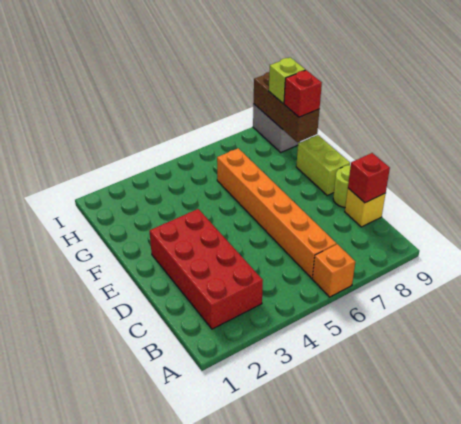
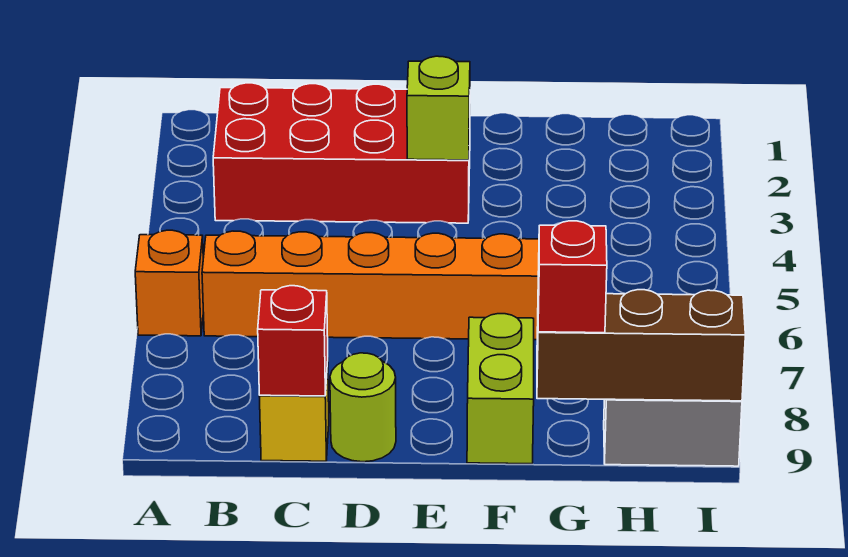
lime brick E9:F9 level 1 -> lime brick F8:F9 level 1
lime brick H9 level 3 -> lime brick E3 level 2

